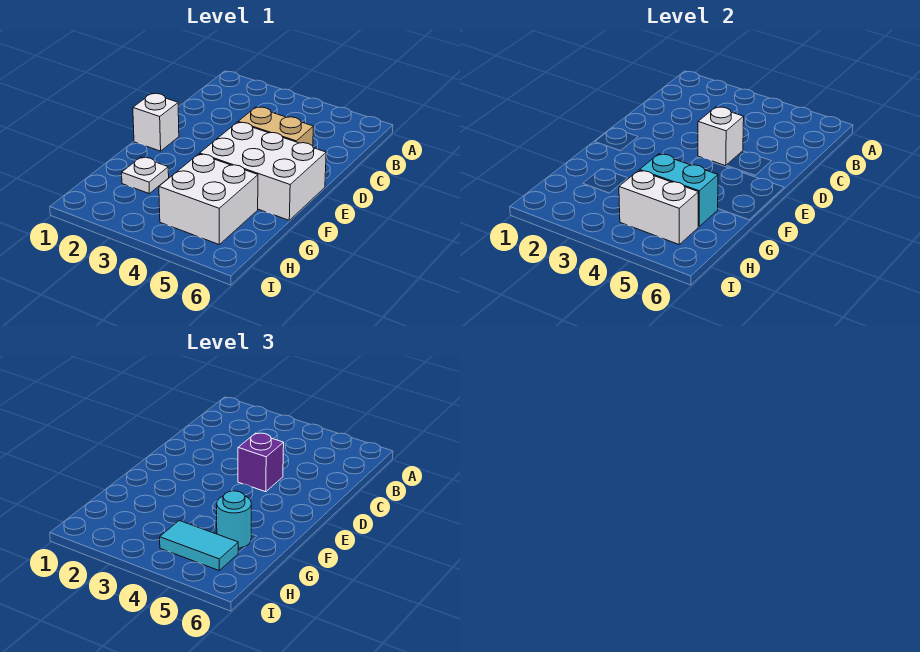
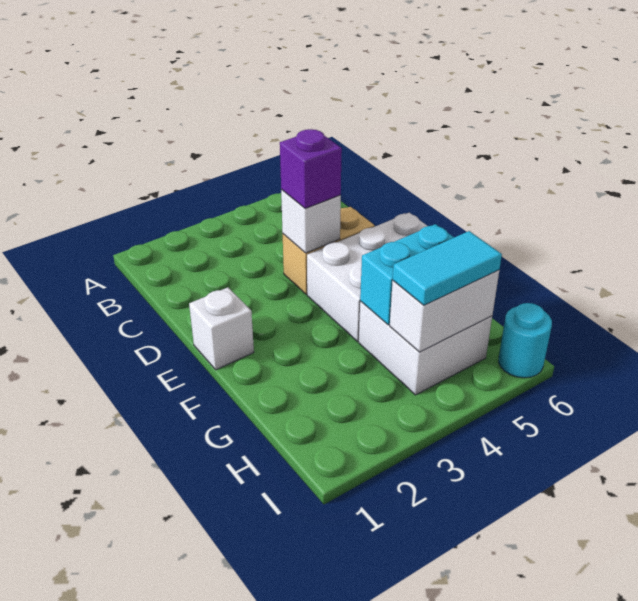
white plate G2 level 1 -> none
cyan round brick G5 level 3 -> cyan round brick I6 level 1

